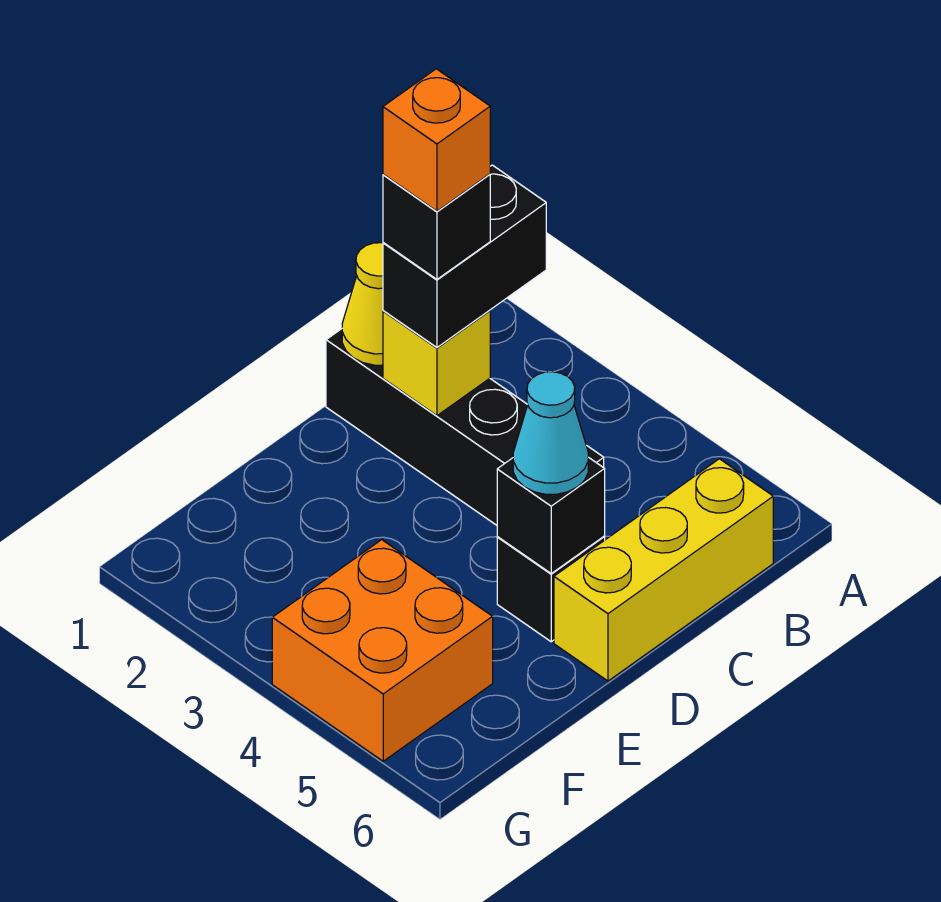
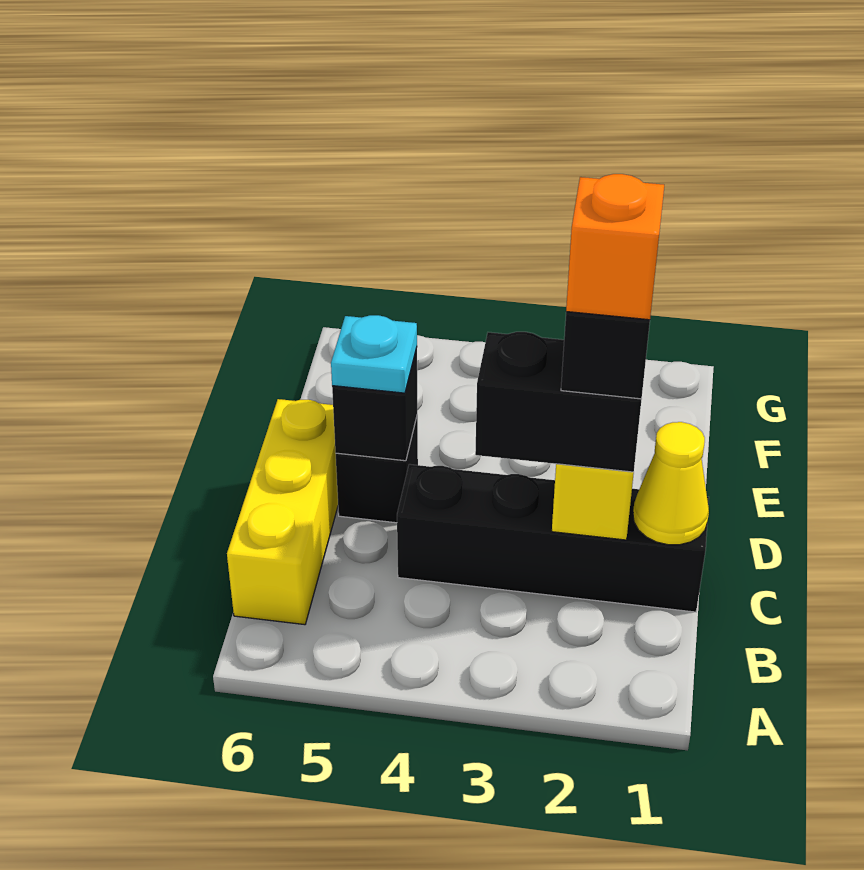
black brick B2:C2 level 3 -> black brick C2:C3 level 3
cyan cone D5 level 3 -> cyan plate D5 level 3
orange brick F4:G5 level 1 -> none

